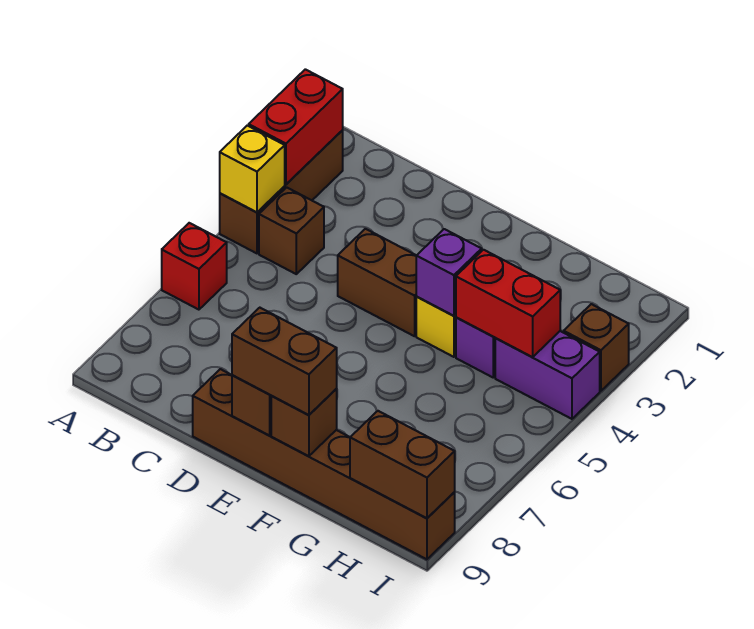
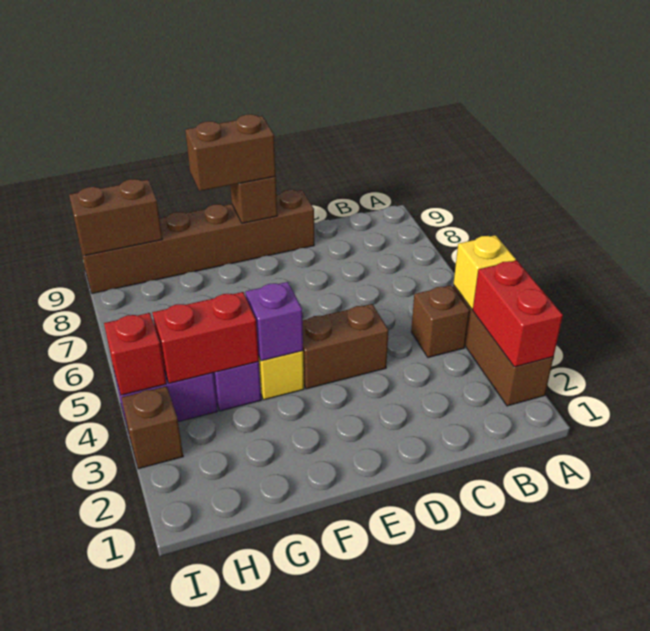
red brick A6 level 1 -> red brick I4 level 2
brown brick F9 level 2 -> none

